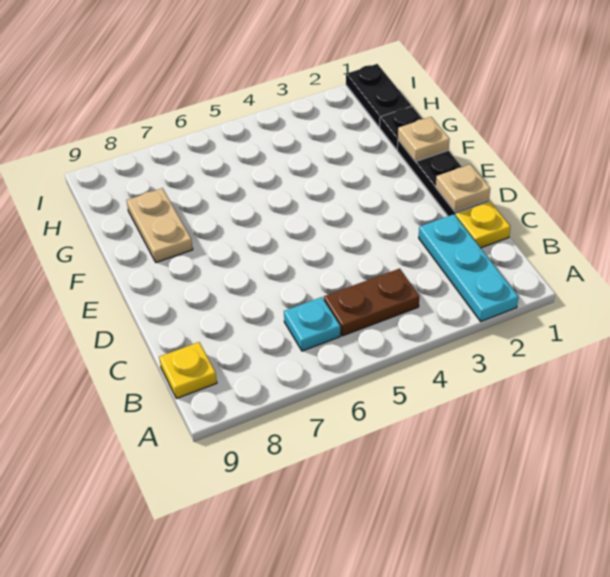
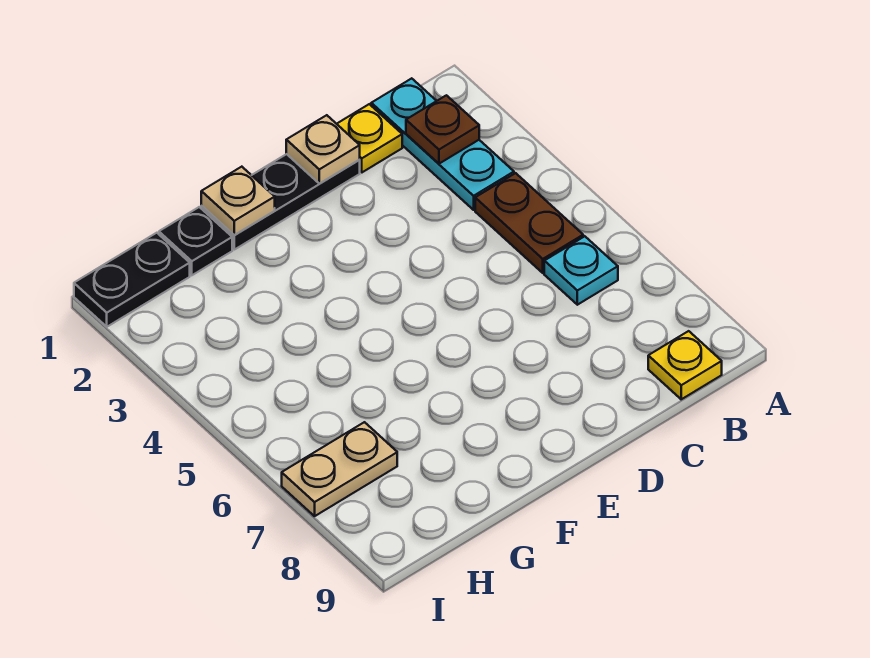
cyan plate A2:C2 level 1 -> cyan plate B1:B3 level 1
none -> brown plate B2 level 2
tan plate F8:G8 level 1 -> tan plate H7:I7 level 1

